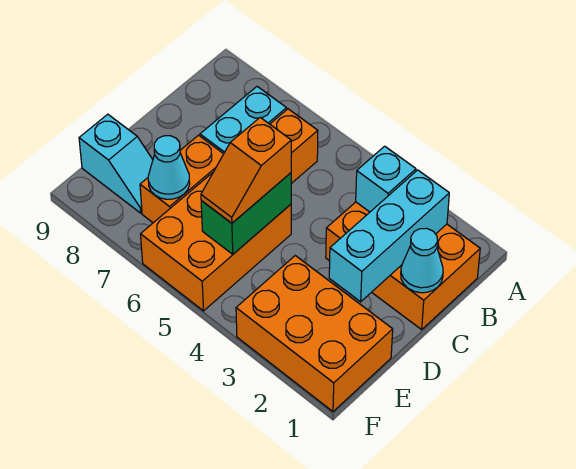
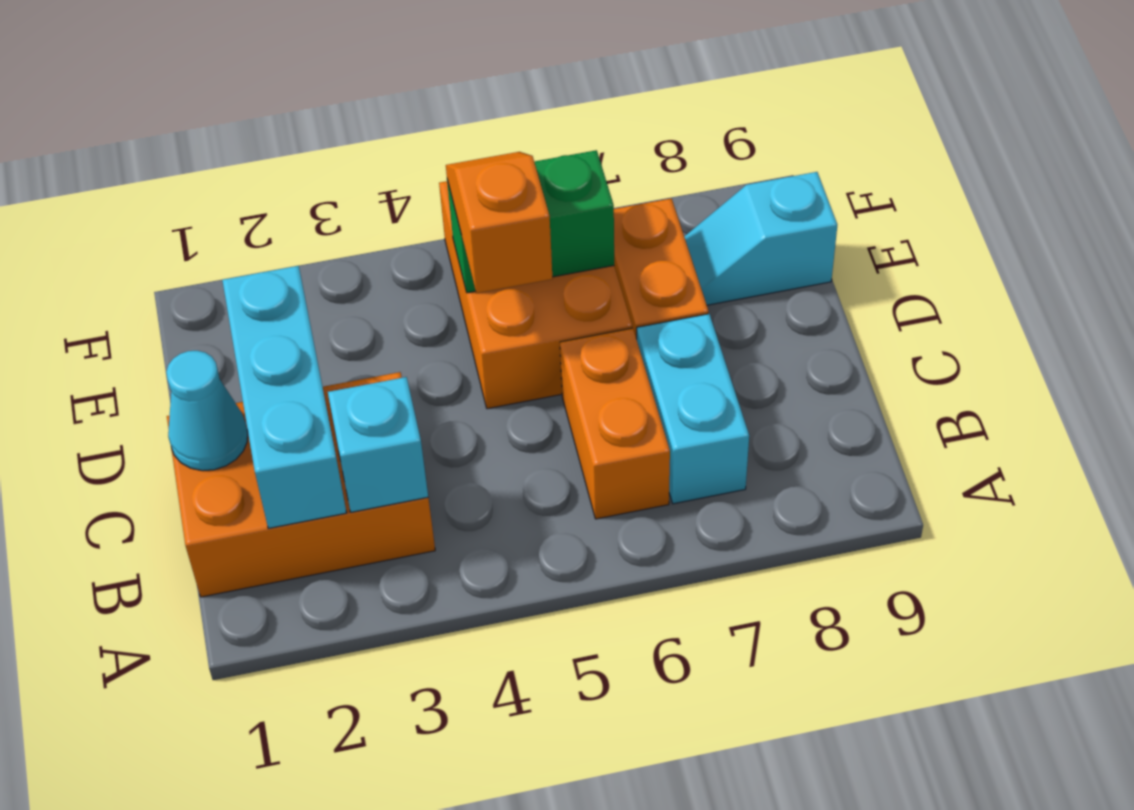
green brick D5:E5 level 2 -> green brick E5:E6 level 2
orange brick E1:F3 level 1 -> none
cyan cone E7 level 2 -> none

